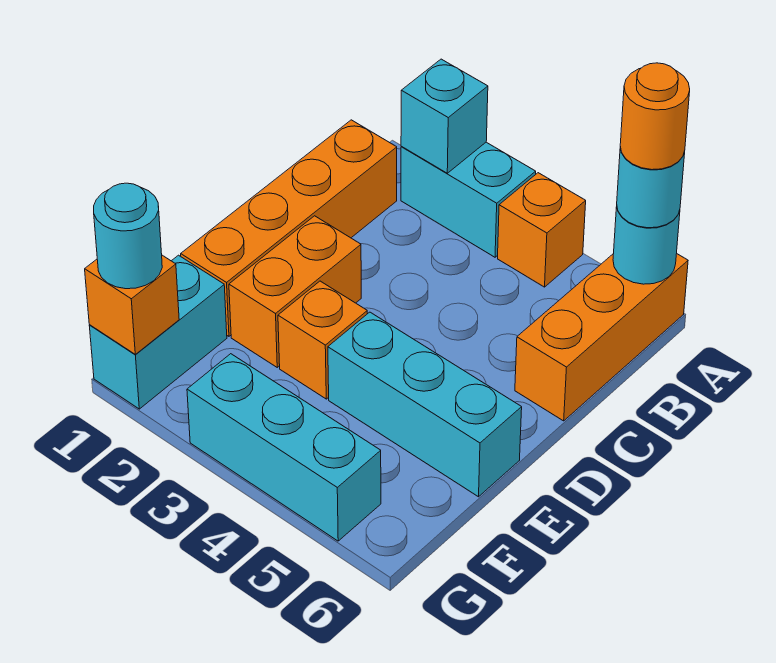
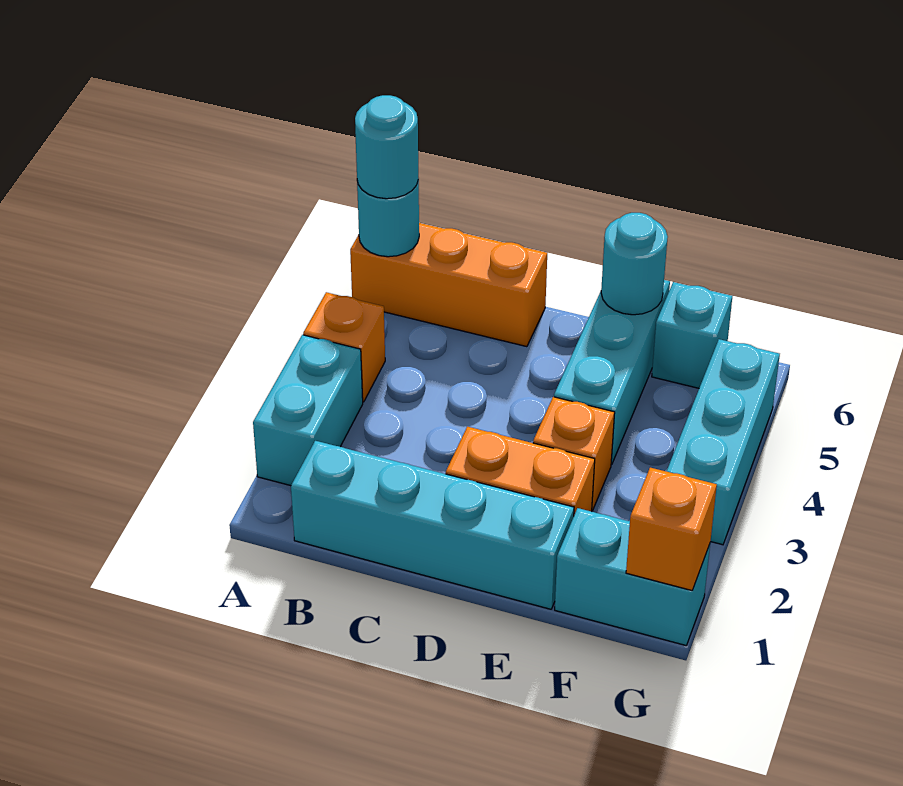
cyan brick A2 level 2 -> cyan brick F6 level 1
orange round brick A6 level 4 -> none
orange brick B1:E1 level 1 -> cyan brick B1:E1 level 1
cyan round brick G1 level 3 -> cyan round brick E6 level 2

